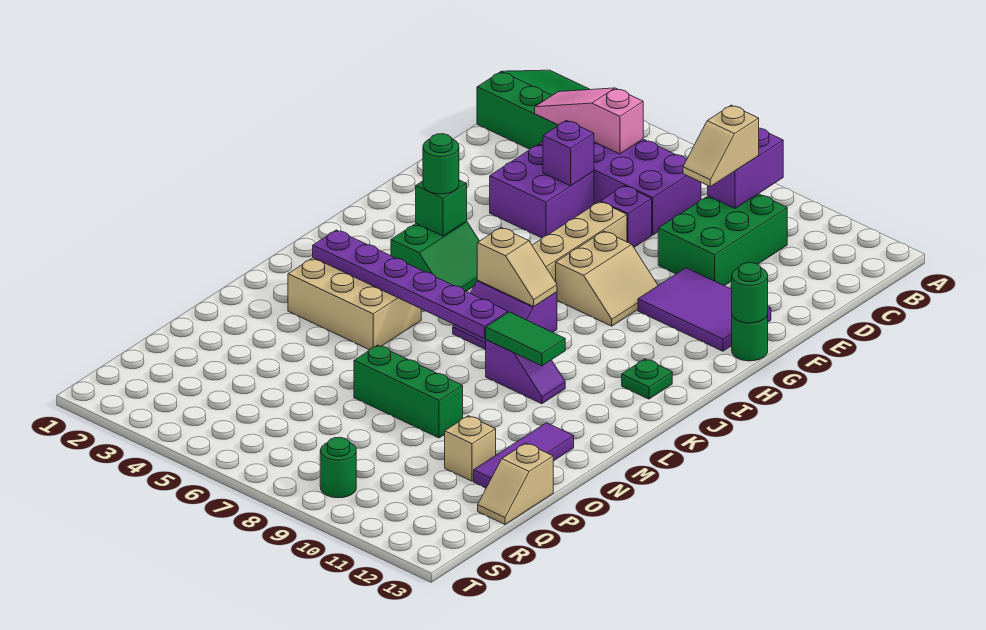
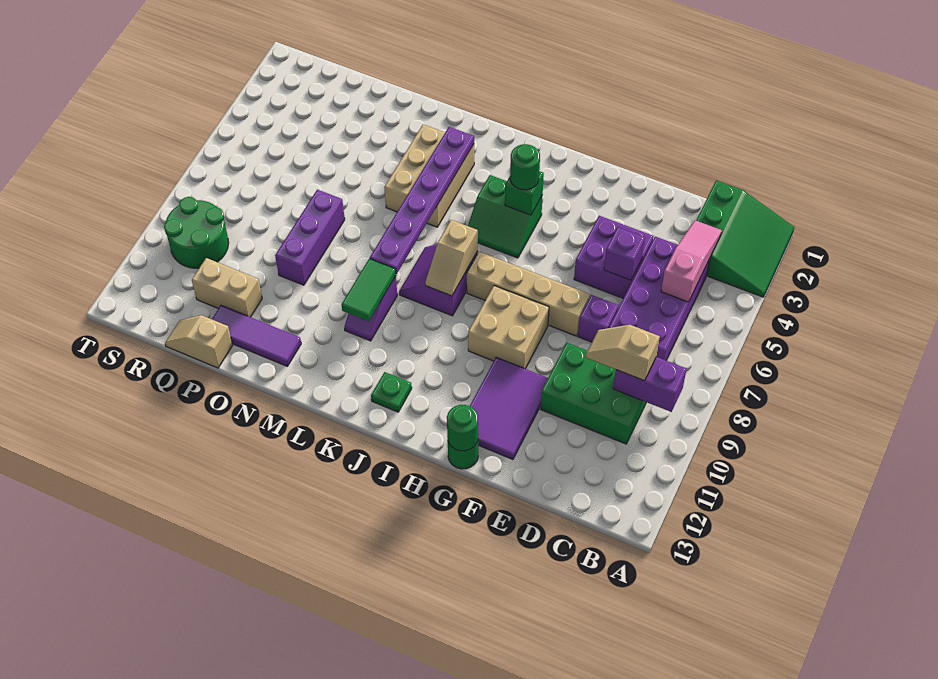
tan slope G8:H9 level 1 top 8 -> tan brick G8:H9 level 1
green brick O7:O9 level 1 -> purple brick O7:O9 level 1
tan brick P11 level 1 -> tan brick P11:Q11 level 1
green round brick S9 level 1 -> green round brick R9:S10 level 1

